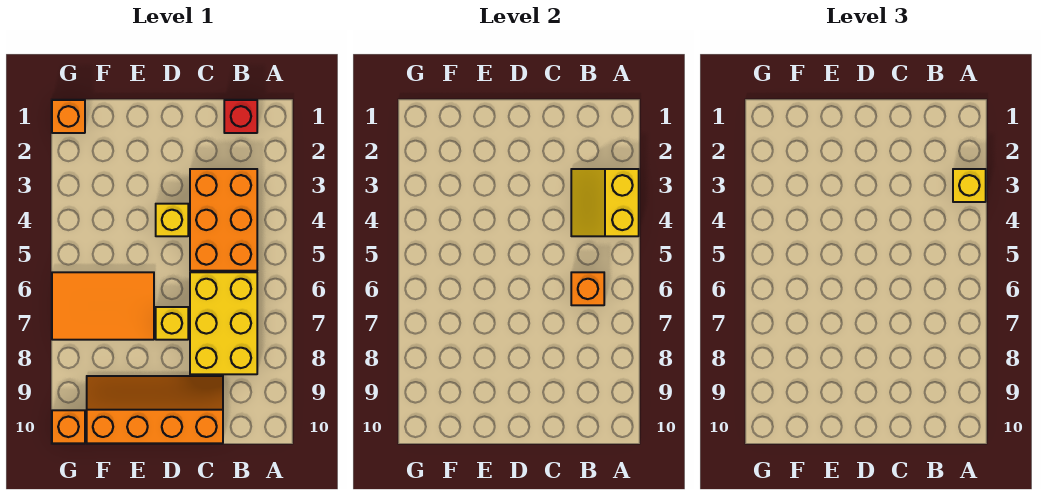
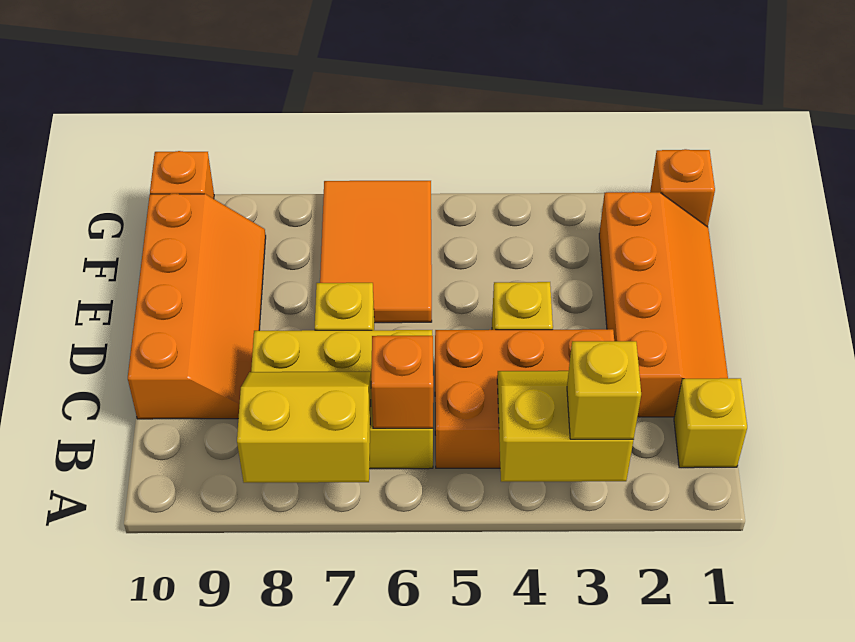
none -> yellow slope A7:B8 level 2 top A
red brick B1 level 1 -> yellow brick B1 level 1
none -> orange slope C1:F2 level 1 top 2

